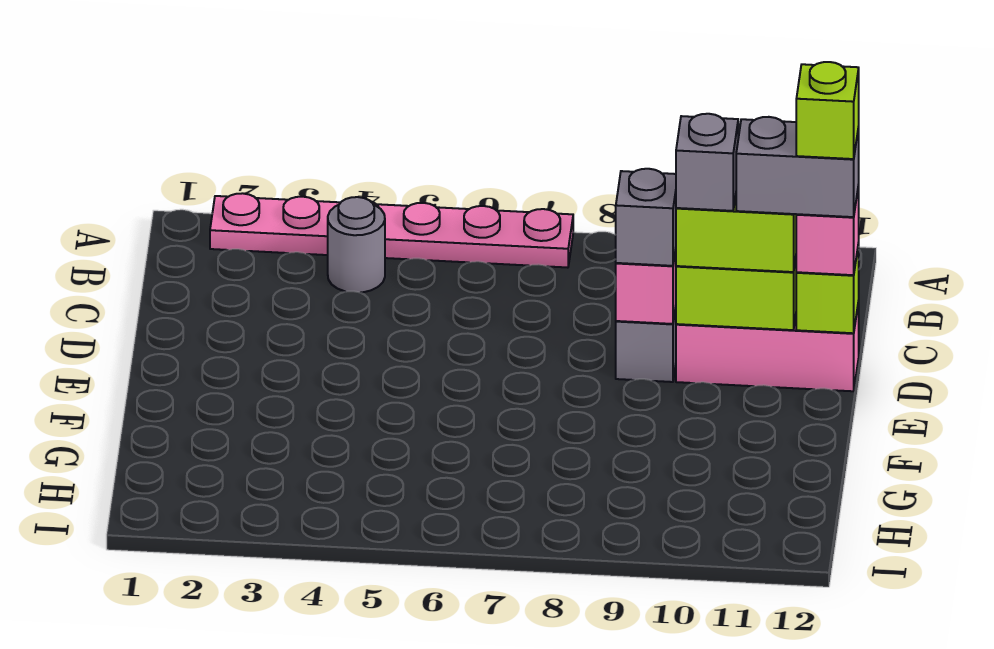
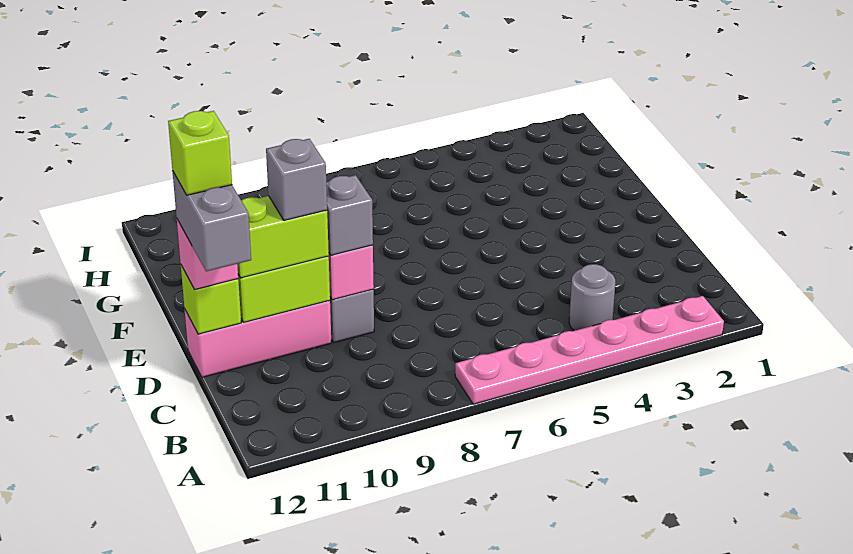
grey brick D11:D12 level 4 -> grey brick C12:D12 level 4

